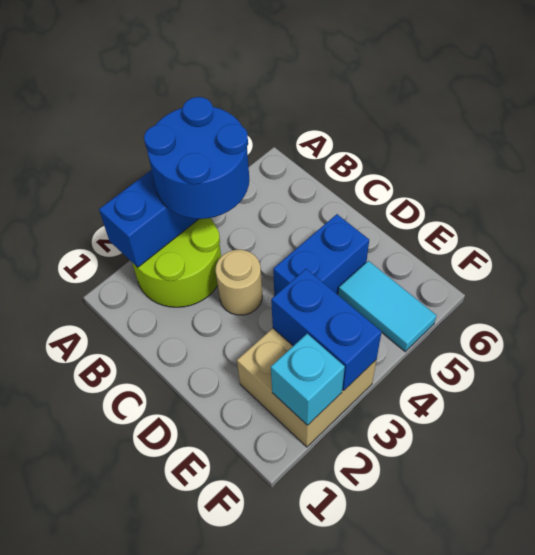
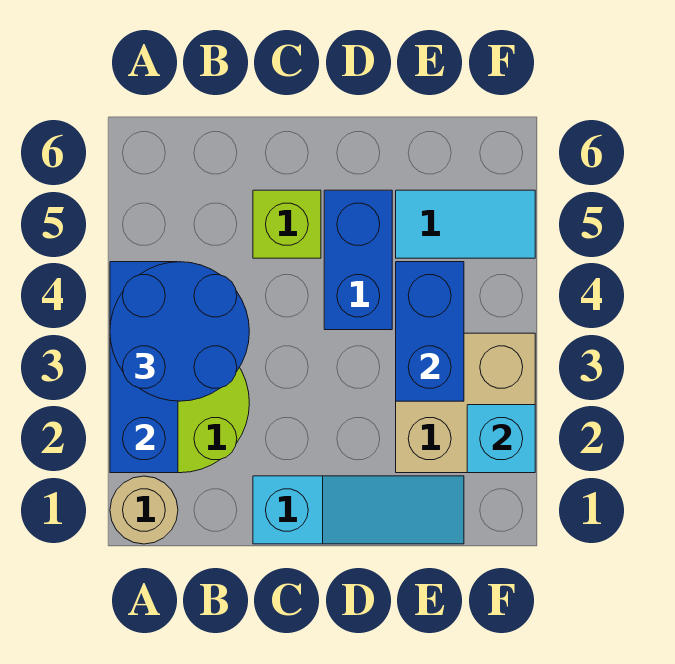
none -> cyan slope C1:E1 level 1 top C
tan round brick C3 level 1 -> tan round brick A1 level 1
none -> lime brick C5 level 1
blue brick E3:F3 level 2 -> blue brick E3:E4 level 2

